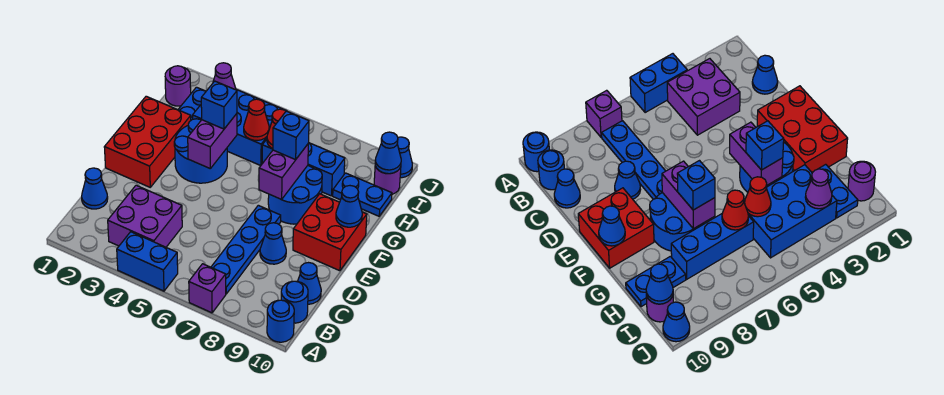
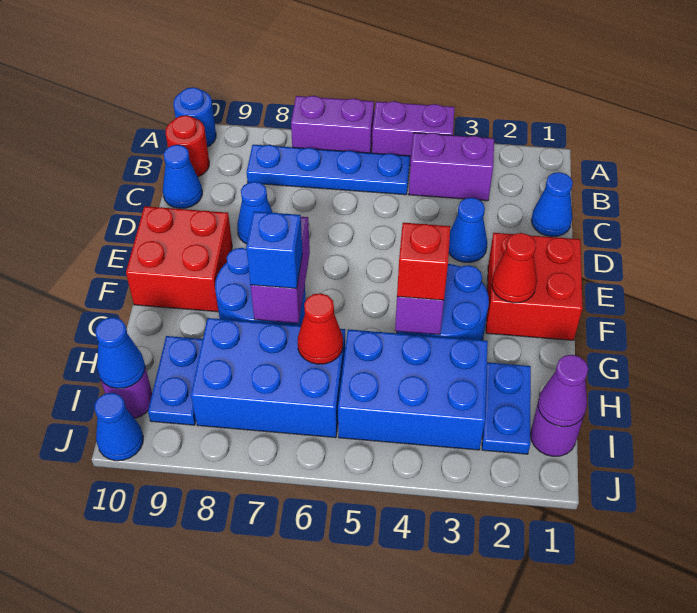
blue brick A4:A5 level 1 -> purple brick A4:A5 level 1
purple brick A7 level 1 -> purple brick A6:A7 level 1
purple brick B3:C4 level 1 -> purple brick B3:B4 level 1
blue plate B7:E7 level 1 -> blue plate B5:B8 level 1
blue round brick B10 level 1 -> red round brick B10 level 1
red brick E1:G2 level 1 -> red brick E1:F2 level 1
blue cone F10 level 2 -> blue cone D3 level 1
blue brick G4 level 3 -> red brick G4 level 3
red cone H5 level 2 -> red cone F2 level 2
blue brick H6:H8 level 1 -> blue brick H6:I8 level 1
blue plate H9:H10 level 1 -> blue plate H9:I9 level 1
purple cone I3 level 2 -> purple cone I1 level 2

